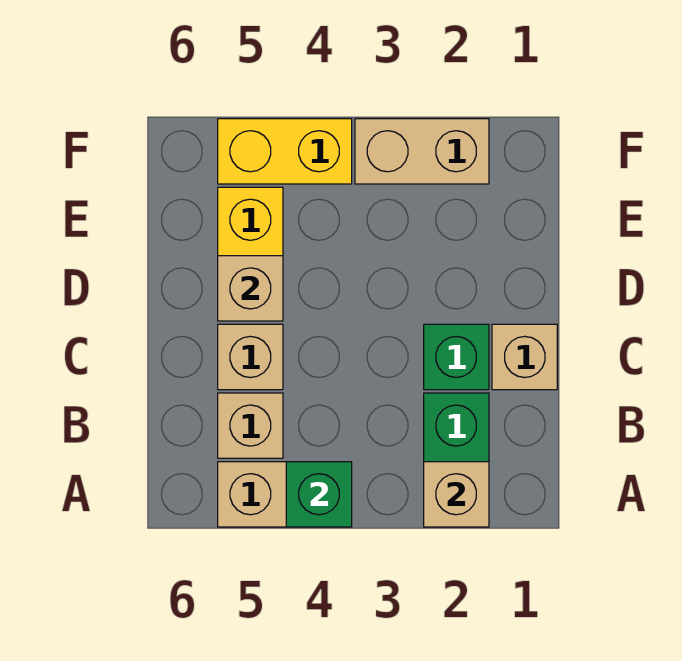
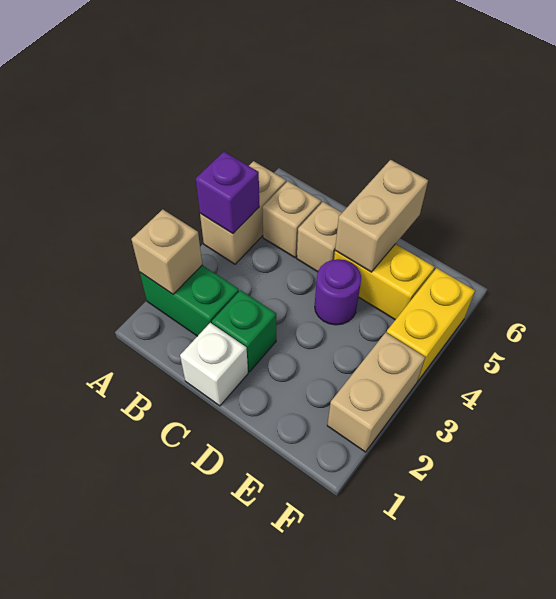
green brick A4 level 2 -> purple brick A4 level 2
tan brick C1 level 1 -> white brick C1 level 1
none -> purple round brick D4 level 1
tan brick D5 level 2 -> tan brick D5:D6 level 2

